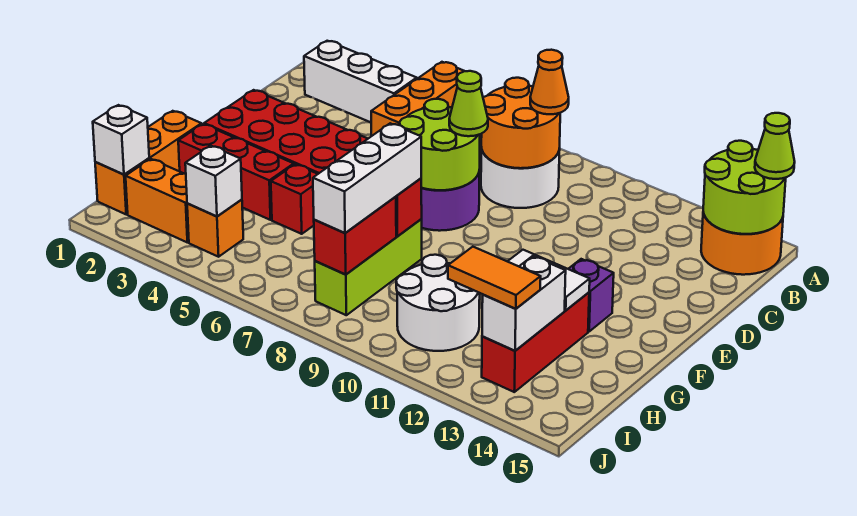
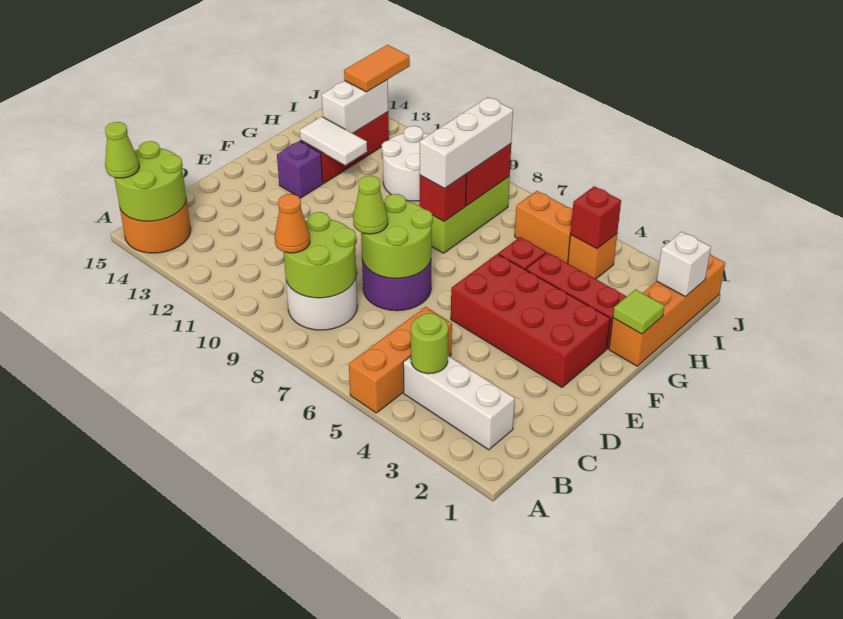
none -> lime round brick B4 level 2
orange round brick B8:C9 level 2 -> lime round brick B8:C9 level 2
orange brick G1:I1 level 1 -> orange brick G1:J1 level 1
none -> lime tile G1 level 2
orange brick I2:I3 level 1 -> orange brick I5:I6 level 1
white brick I4 level 2 -> red brick I4 level 2
orange tile I12:I13 level 3 -> orange tile I13:J13 level 3

